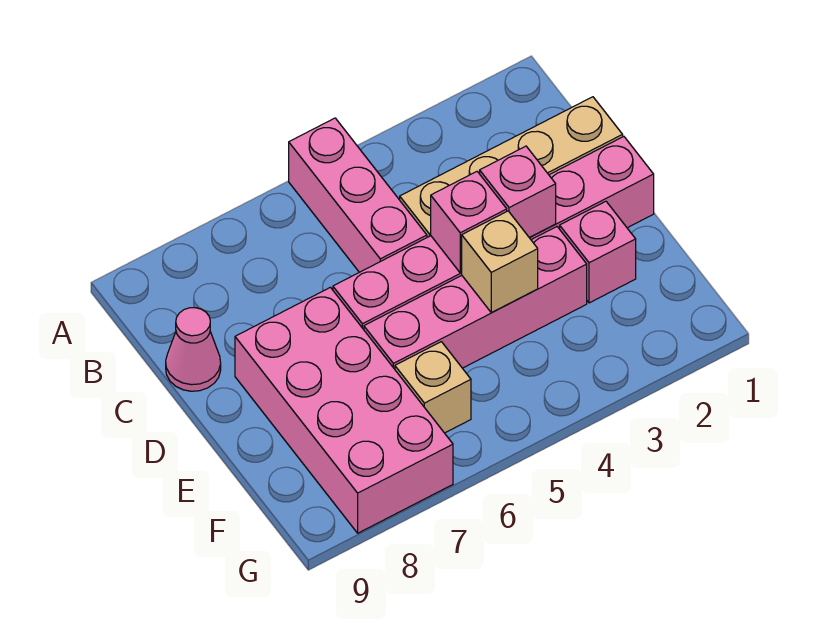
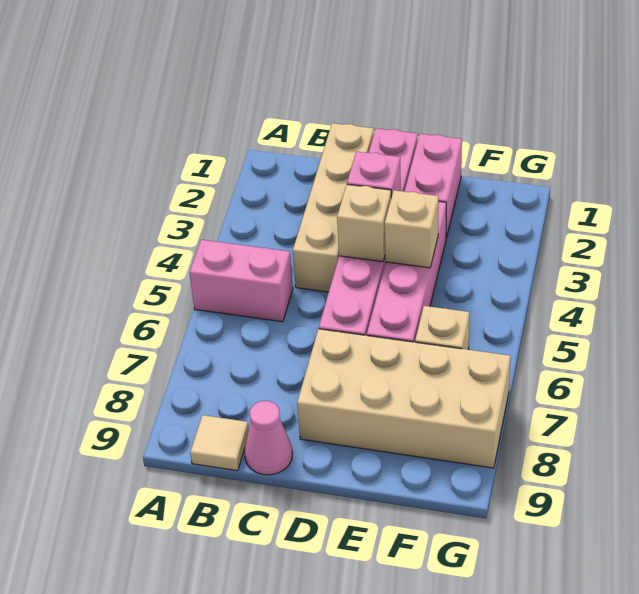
pink brick A5:C5 level 1 -> pink brick A5:B5 level 1
none -> tan tile B9 level 1
pink brick D4 level 2 -> tan brick D4 level 2
pink brick D7:G8 level 1 -> tan brick D7:G8 level 1
pink brick E2 level 1 -> pink brick E1:E2 level 1

